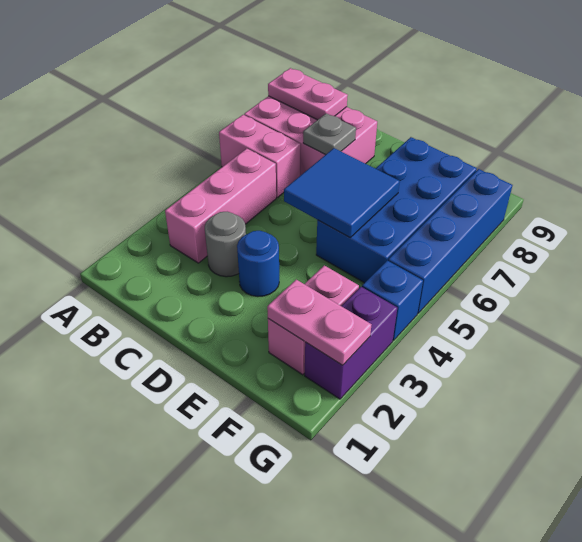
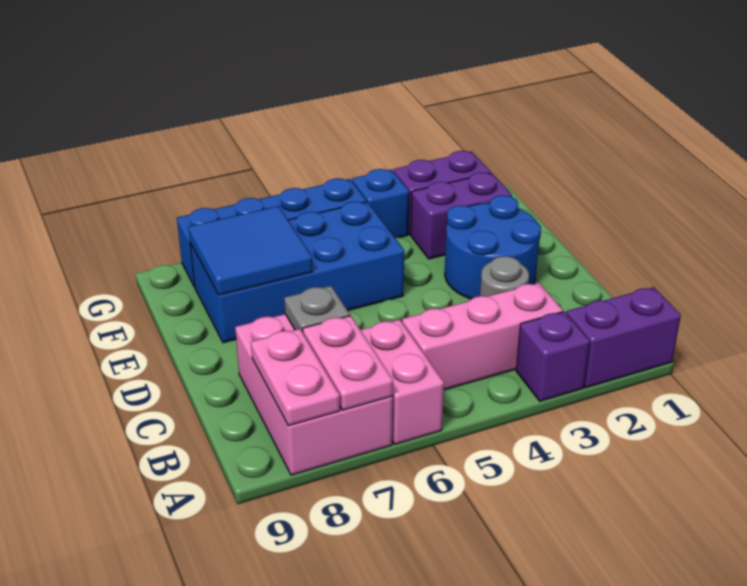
none -> purple brick A1:A2 level 1
none -> purple brick A3 level 1
blue round brick D3 level 1 -> blue round brick D2:E3 level 1
blue tile D5:E6 level 2 -> blue tile E7:F8 level 2
pink brick F2:F3 level 1 -> purple brick F2:F3 level 1
pink plate F2:G2 level 2 -> pink plate A7:B7 level 2

